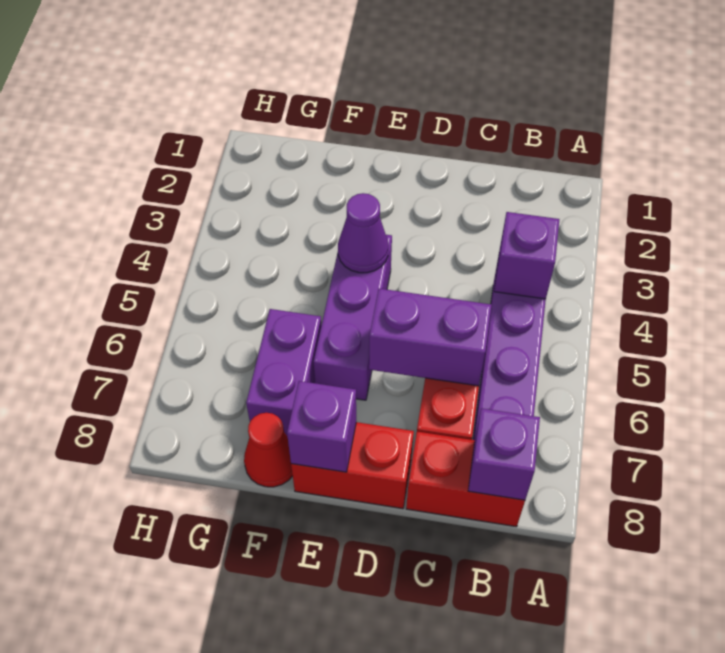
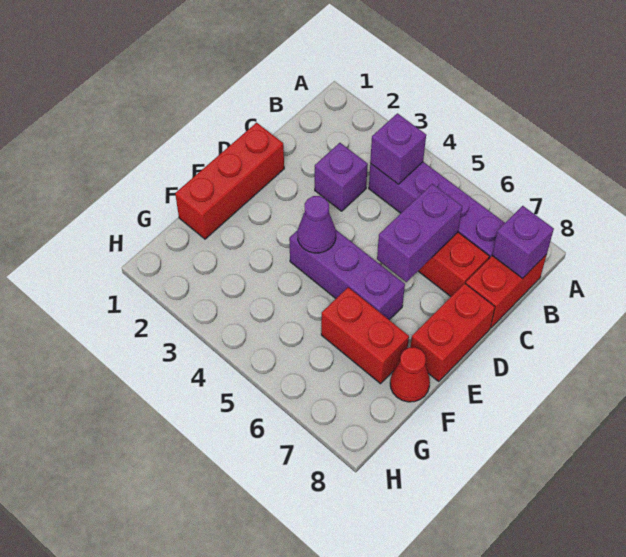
none -> red brick D1:F1 level 1
purple brick E8 level 2 -> purple brick C3 level 1
purple brick F6:F7 level 1 -> red brick F6:F7 level 1

